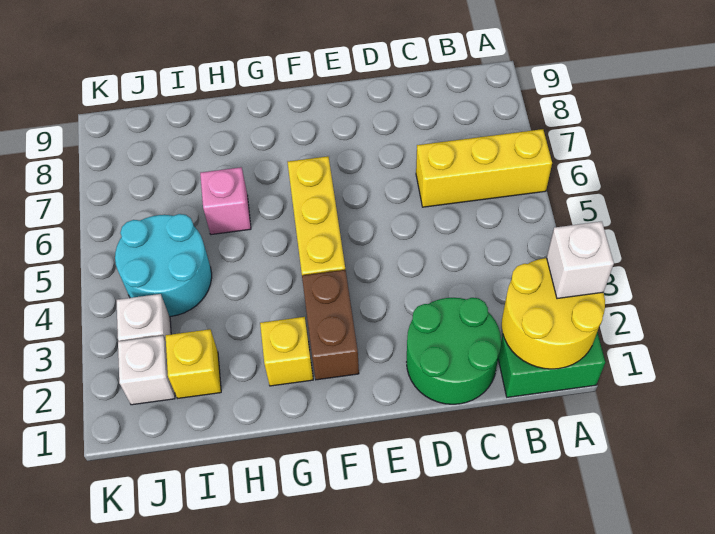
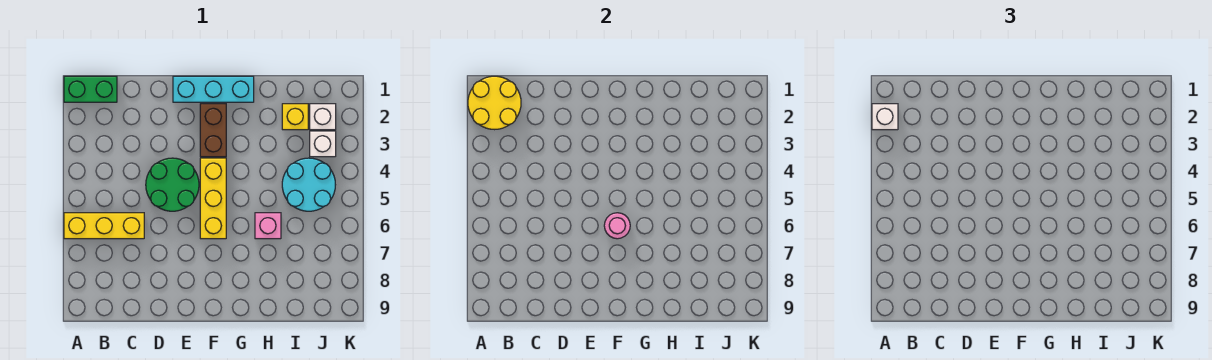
green round brick C1:D2 level 1 -> green round brick D4:E5 level 1
none -> cyan brick E1:G1 level 1
none -> pink round brick F6 level 2
yellow brick G2 level 1 -> none

